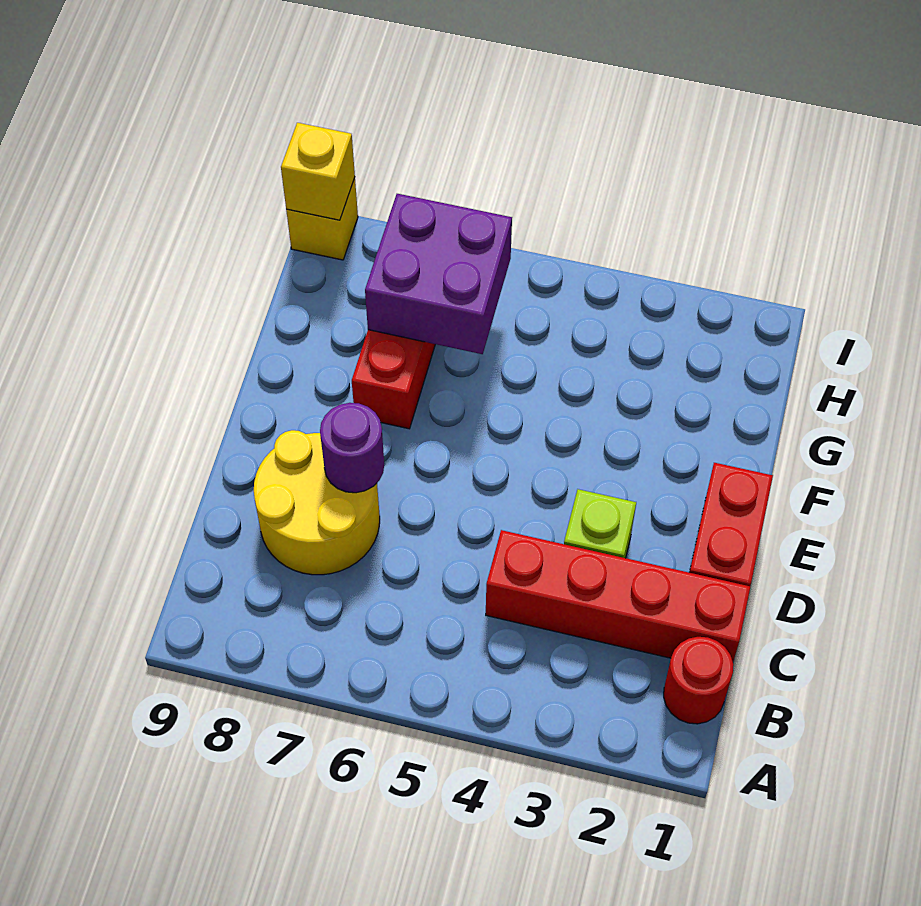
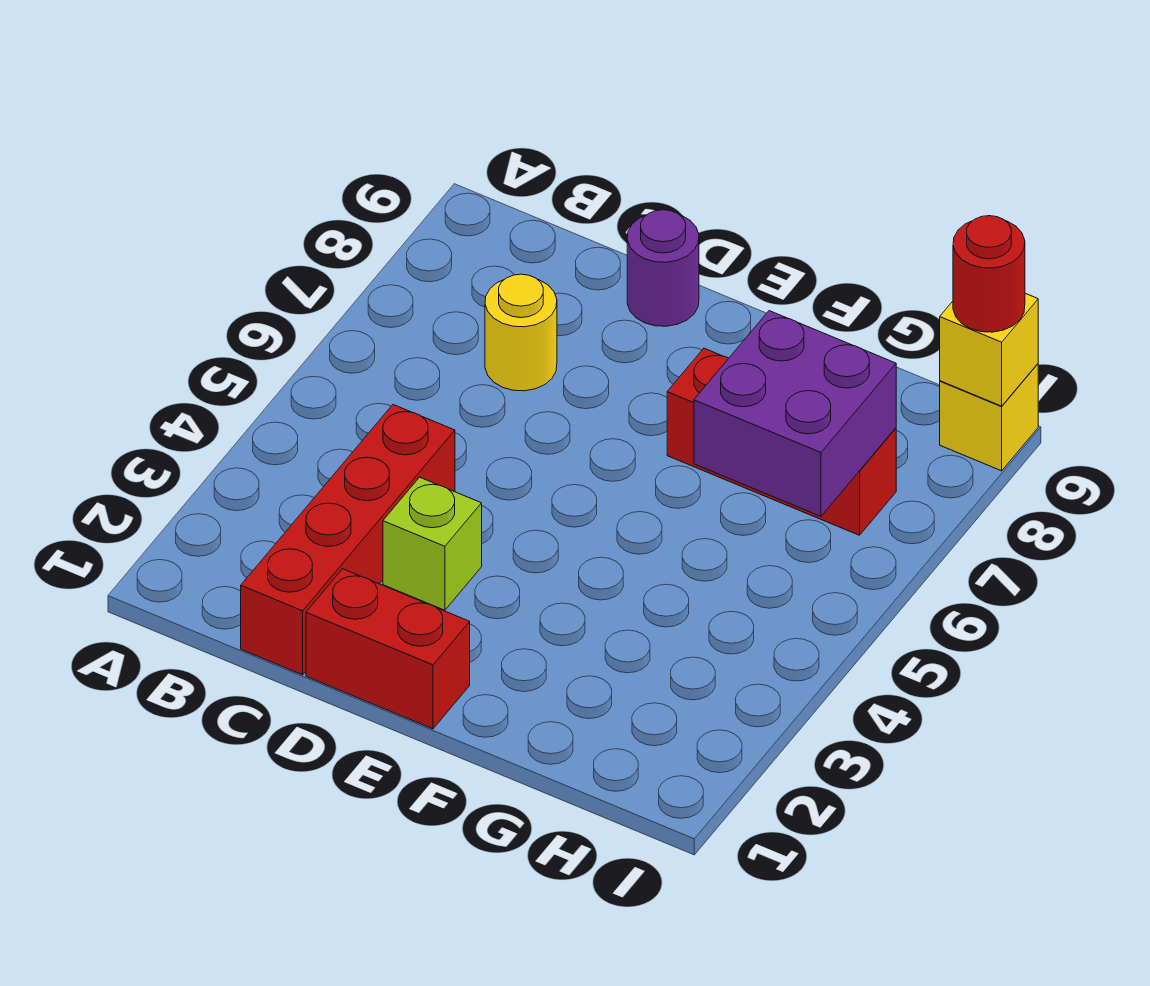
red round brick B1 level 1 -> red round brick I9 level 3
yellow round brick C7:D8 level 1 -> yellow round brick C7 level 1
purple round brick D7 level 2 -> purple round brick D9 level 1

